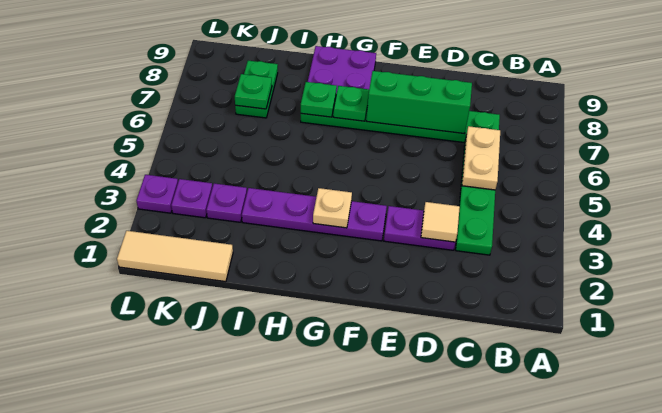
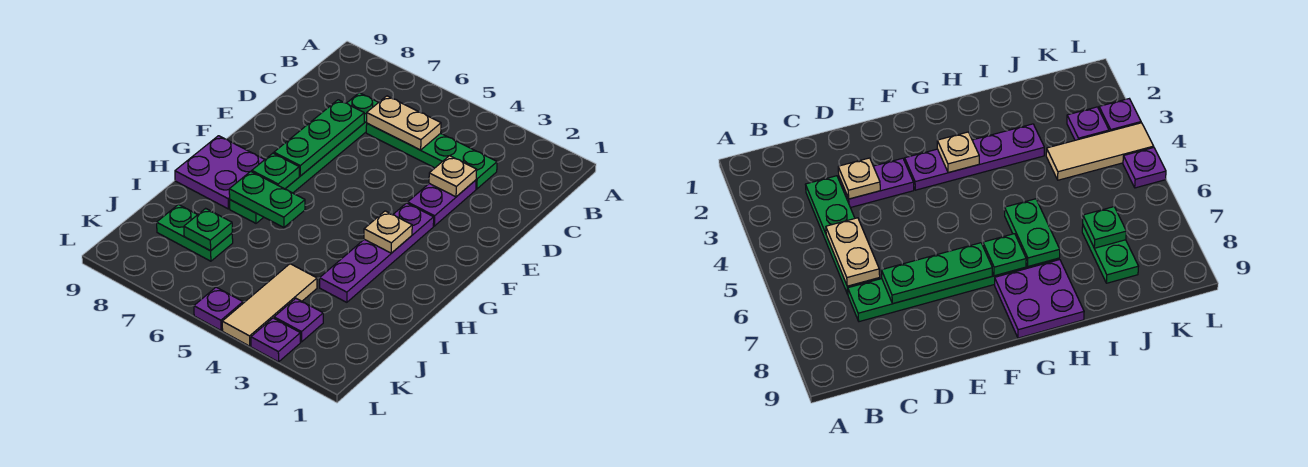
tan tile D3 level 2 -> tan plate D3 level 2
green brick D7:F7 level 2 -> green plate D7:F7 level 2
green plate H7 level 2 -> green plate H6:H7 level 2
tan tile J1:L1 level 1 -> tan tile J4:L4 level 1
purple plate J3 level 1 -> purple plate L5 level 1

